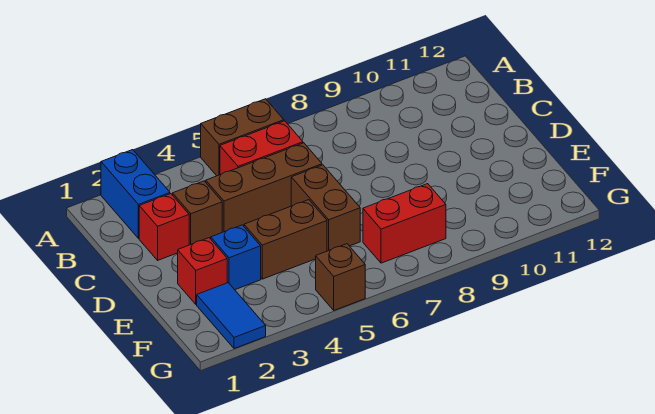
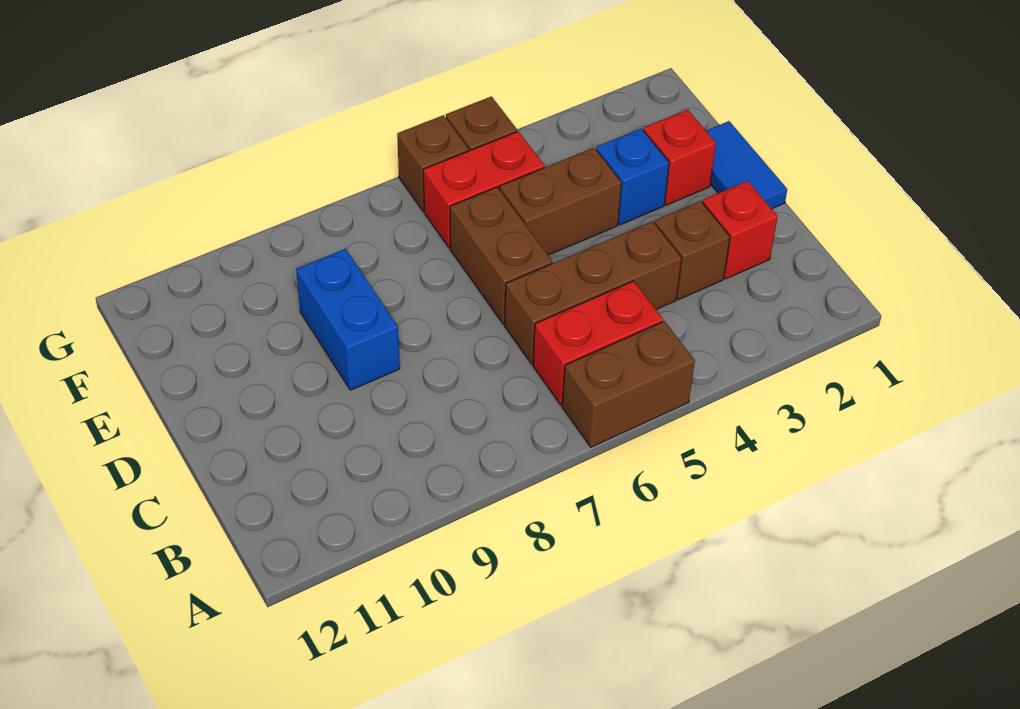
blue brick A2:B2 level 1 -> blue brick D9:E9 level 1
blue tile F2:G2 level 1 -> blue tile D1:E1 level 1
red brick F7:F8 level 1 -> red brick F5:F6 level 1
none -> brown brick G6 level 1

